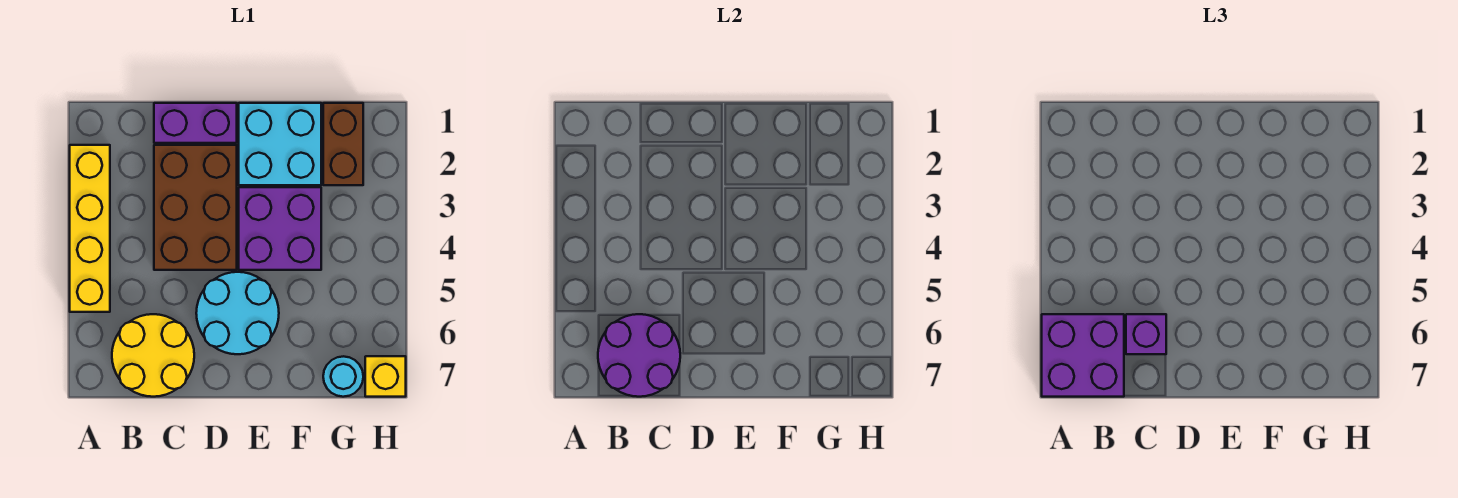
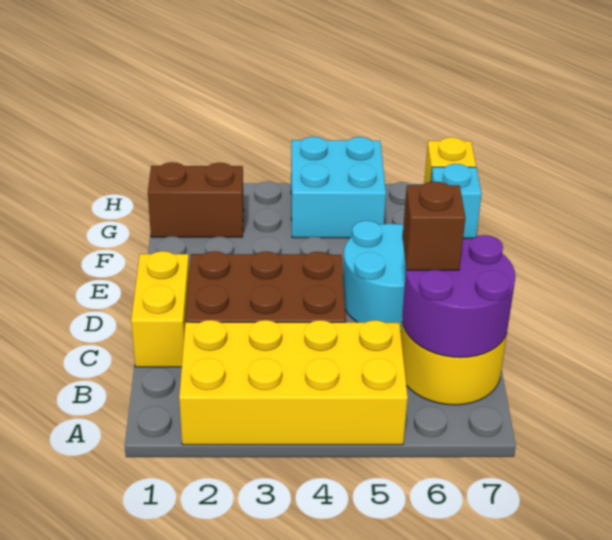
yellow brick A2:A5 level 1 -> yellow brick A2:B5 level 1
purple brick A6:B7 level 3 -> none
purple brick C1:D1 level 1 -> yellow brick C1:D1 level 1
purple brick C6 level 3 -> brown brick C6 level 3
cyan brick E1:F2 level 1 -> cyan brick G4:H5 level 1
purple brick E3:F4 level 1 -> none
cyan round brick G7 level 1 -> cyan brick G7 level 1

